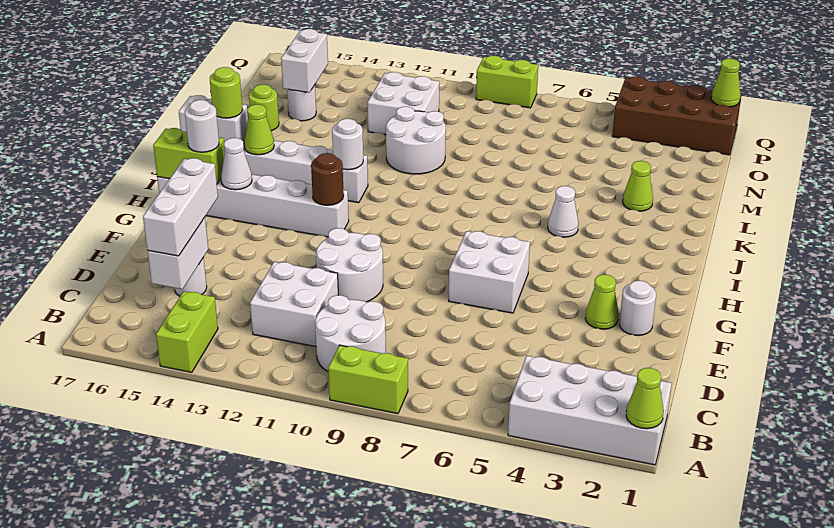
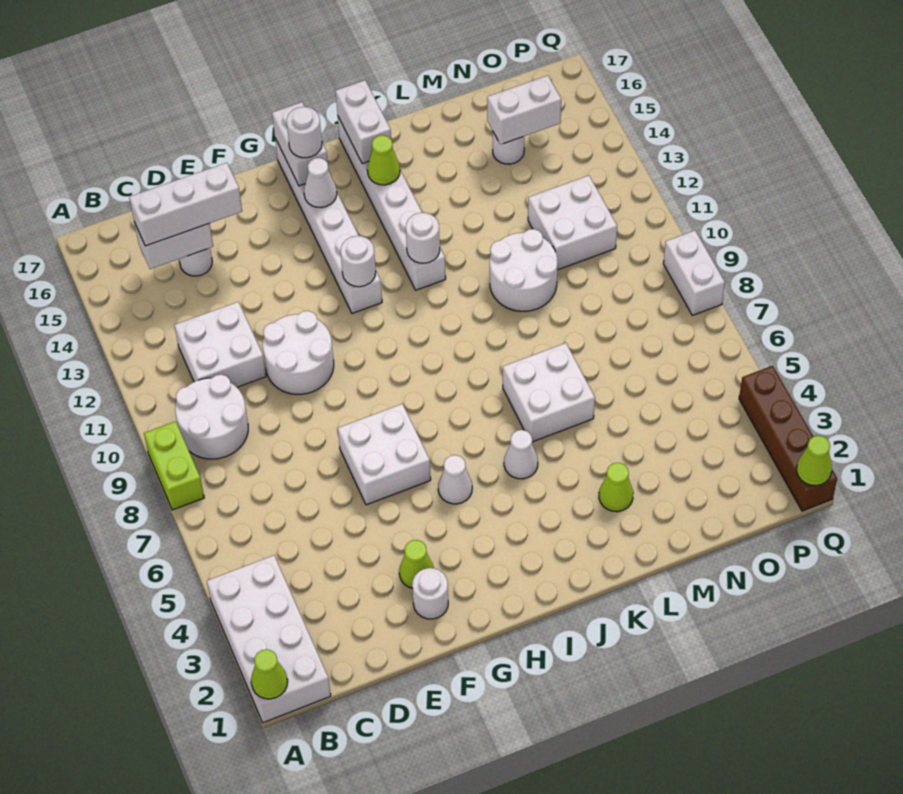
lime brick A14:B14 level 1 -> none
none -> white cone H5 level 1
brown round brick H12 level 2 -> white round brick H12 level 2
lime brick H16:H17 level 2 -> white brick H16:H17 level 2
lime round brick J16 level 3 -> none
none -> white brick K6:L7 level 1
lime round brick M16 level 1 -> none
brown brick P1:Q4 level 1 -> brown brick Q1:Q4 level 1
lime brick Q8:Q9 level 1 -> white brick Q8:Q9 level 1

